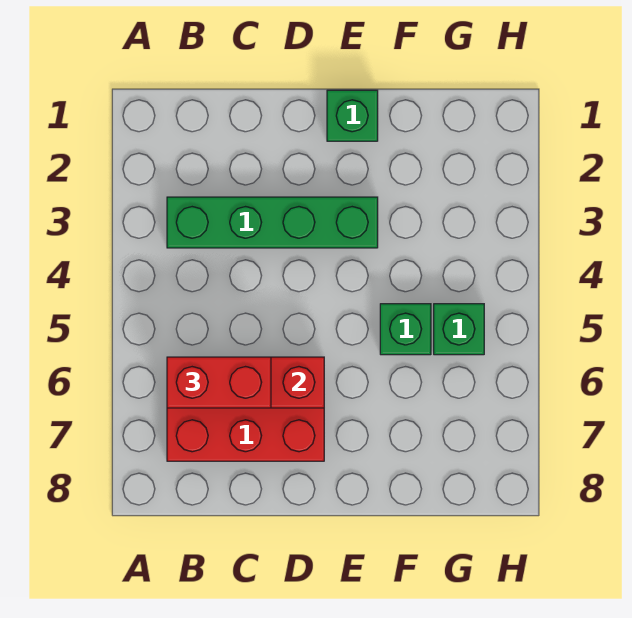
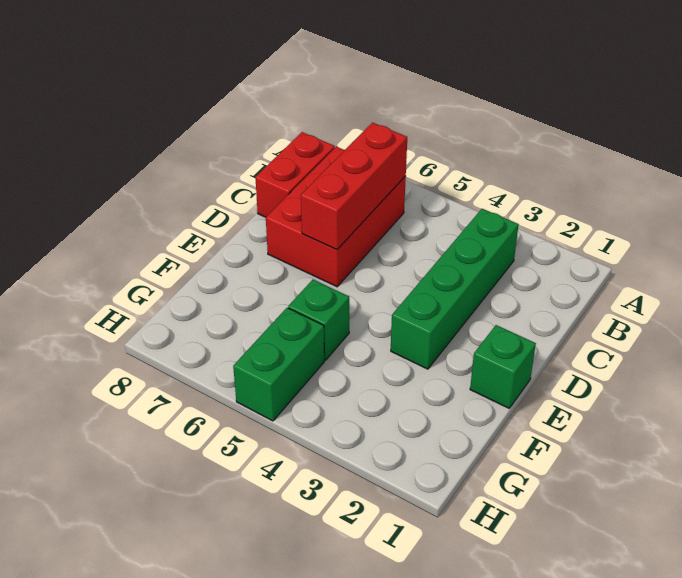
red brick B6:C6 level 3 -> red brick B8:C8 level 1
green brick G5 level 1 -> green brick G5:H5 level 1

